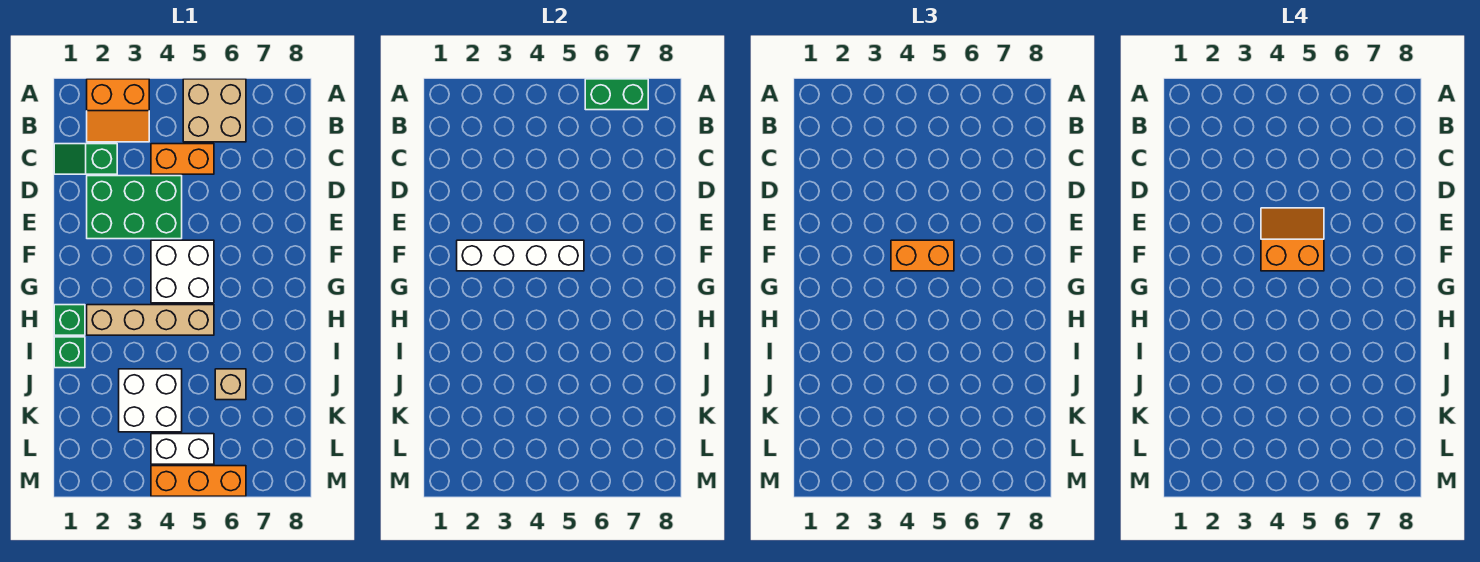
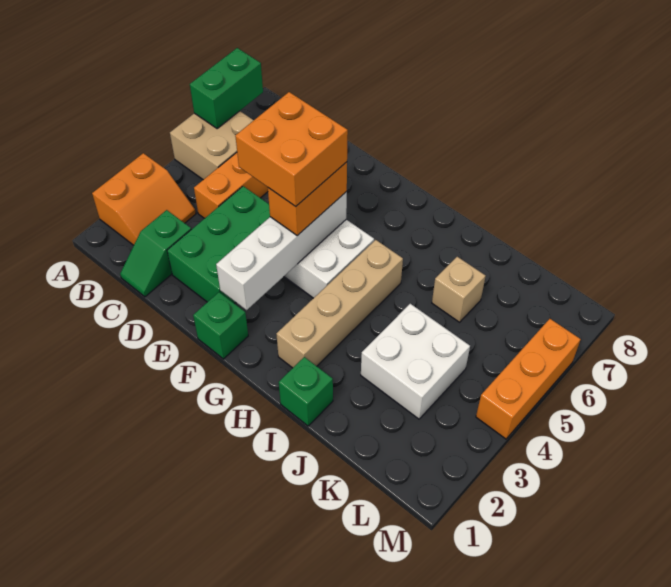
orange slope E4:F5 level 4 top F -> orange brick E4:F5 level 4
green brick H1 level 1 -> green brick F1 level 1
white brick L4:L5 level 1 -> none

